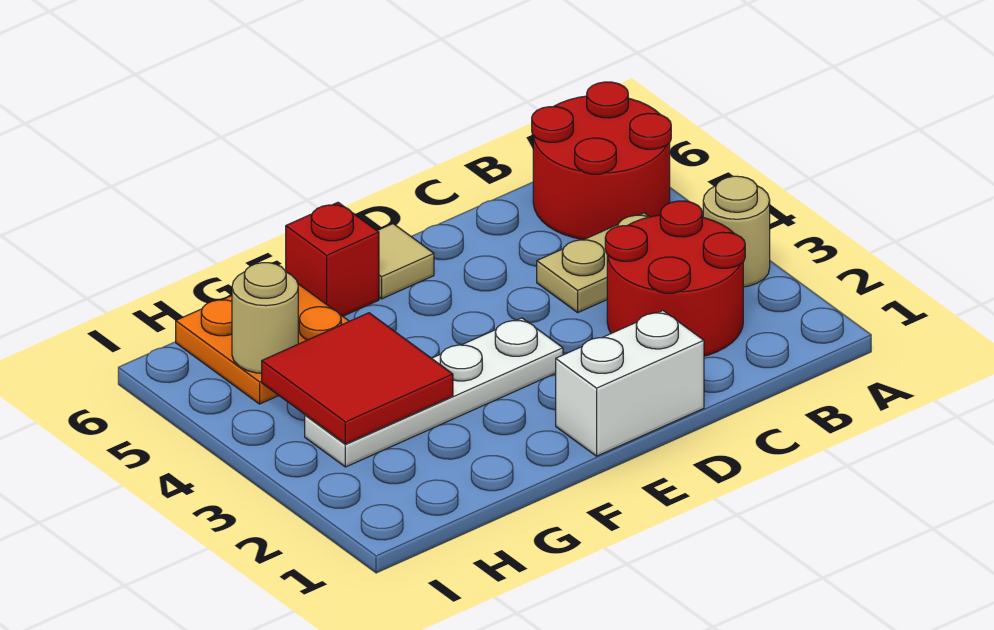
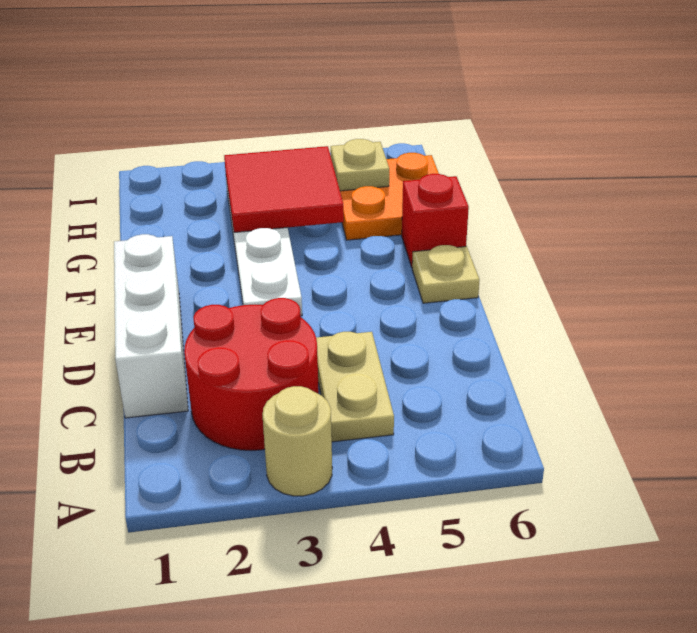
red round brick A5:B6 level 1 -> none
white brick D1:E1 level 1 -> white brick C1:E1 level 1
tan tile E6 level 1 -> tan plate E6 level 1
tan round brick H5 level 2 -> tan plate H5 level 2

